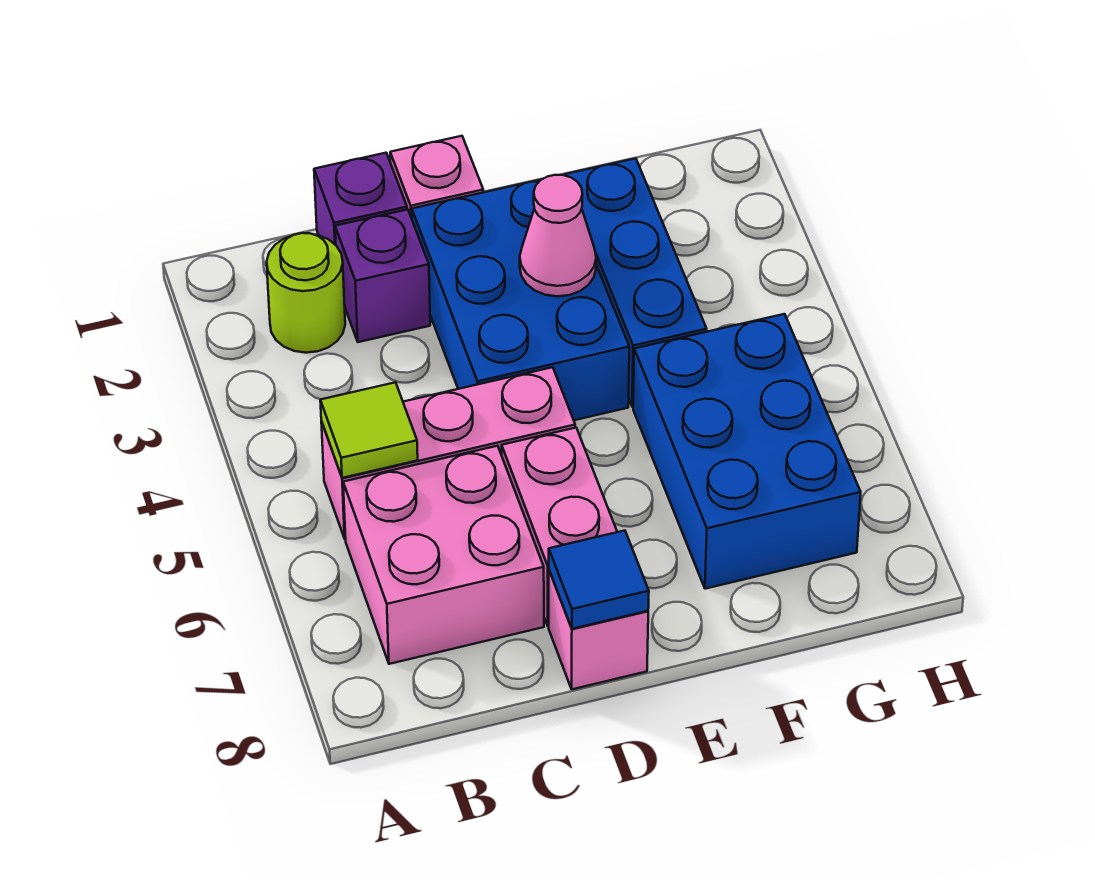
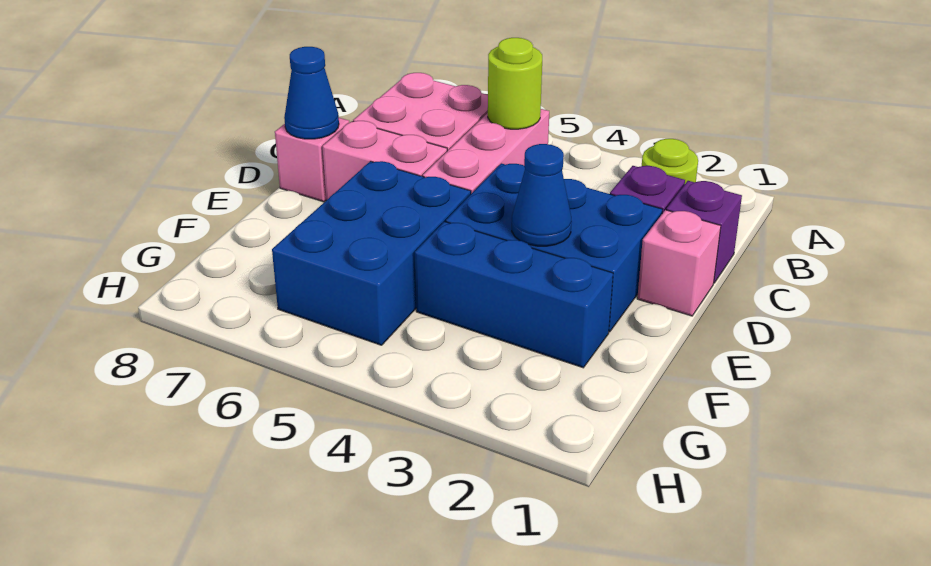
lime tile B5 level 2 -> lime round brick B5 level 2
blue tile D8 level 2 -> blue cone D8 level 2
pink cone E3 level 2 -> blue cone E3 level 2
blue brick F5:G7 level 1 -> blue brick E5:G6 level 1

